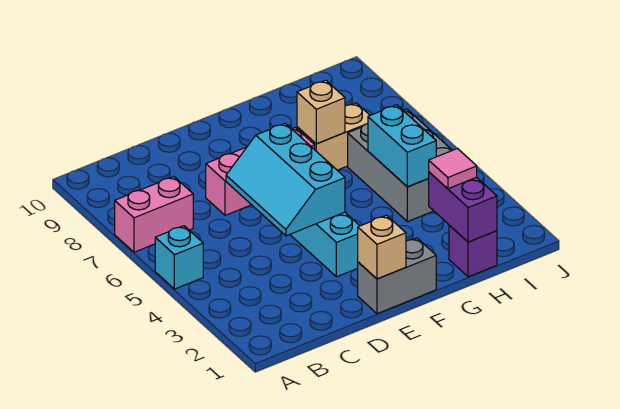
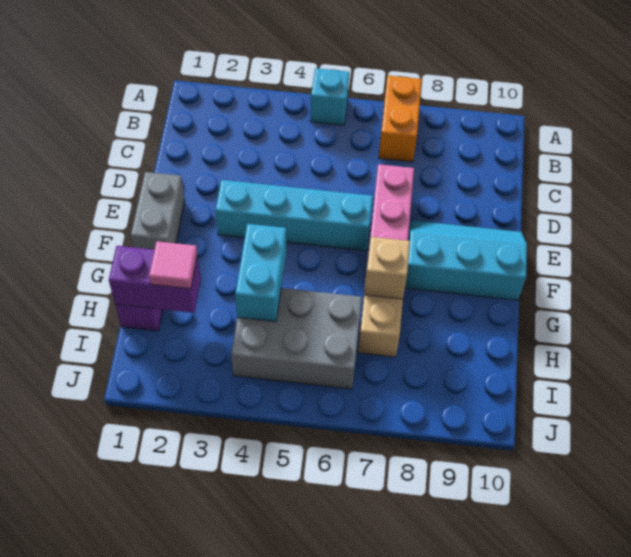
pink brick A7:B7 level 1 -> orange brick A7:B7 level 1
cyan slope D4:E6 level 2 top E -> cyan slope E8:F10 level 1 top F
tan brick E1 level 2 -> none
cyan brick H4:H5 level 2 -> cyan brick G4:H4 level 2

